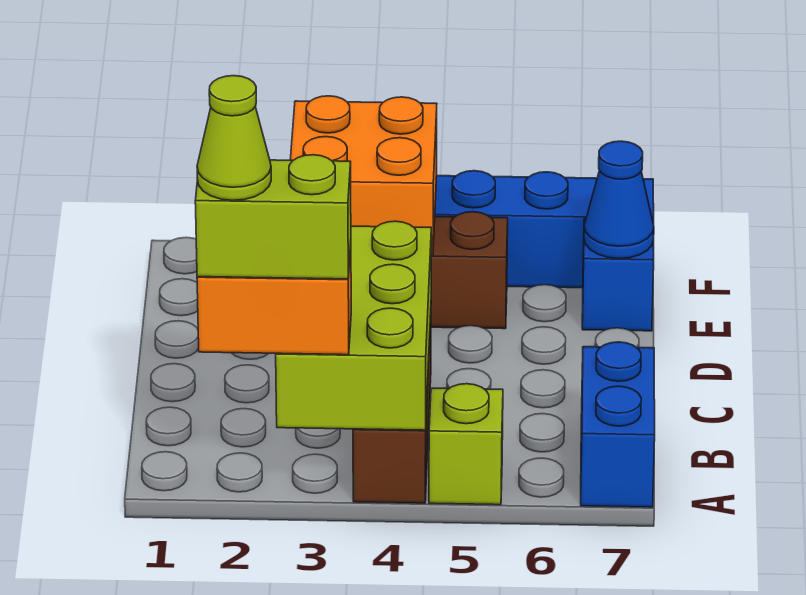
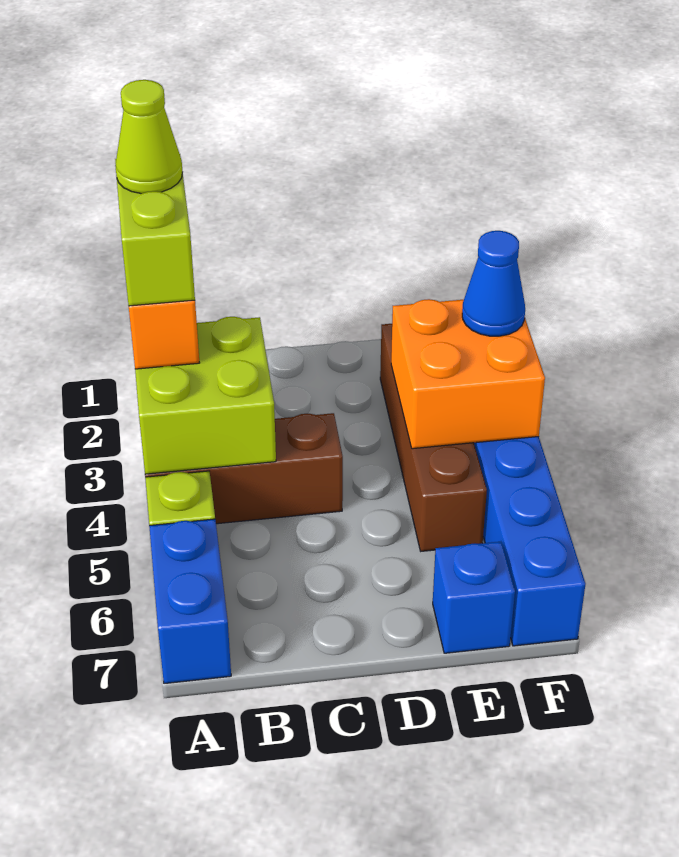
lime brick A3:C4 level 2 -> lime brick A3:B4 level 2
blue brick A7:B7 level 1 -> blue brick A6:A7 level 1
blue cone E7 level 2 -> blue cone F3 level 3

